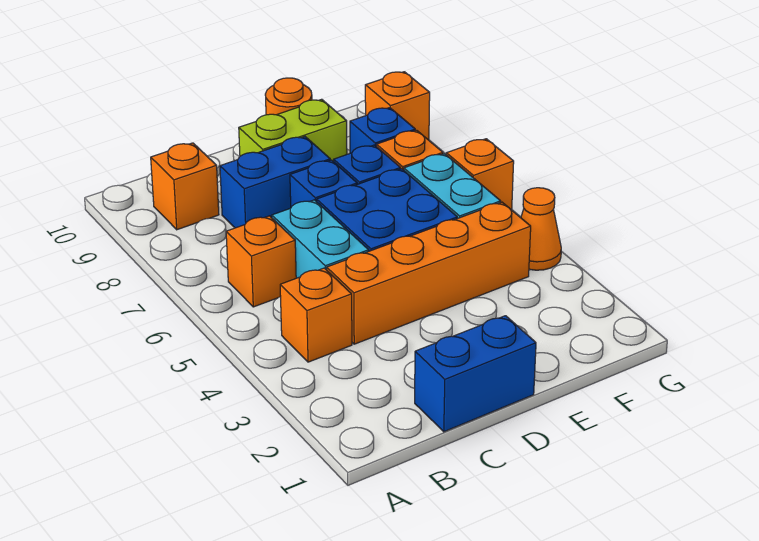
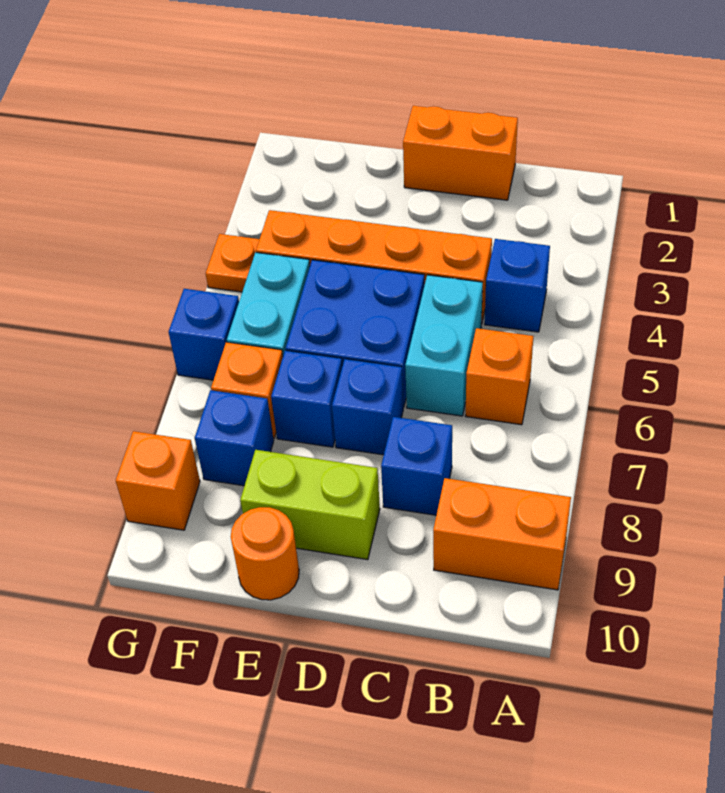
orange brick B4 level 1 -> blue brick B4 level 1
orange brick B9 level 1 -> orange brick A9:B9 level 1
blue brick C1:D1 level 1 -> orange brick C1:D1 level 1
blue brick C8:D8 level 1 -> blue brick C8 level 1
orange cone G4 level 1 -> orange plate G4 level 1
orange brick G6 level 1 -> blue brick G6 level 1

